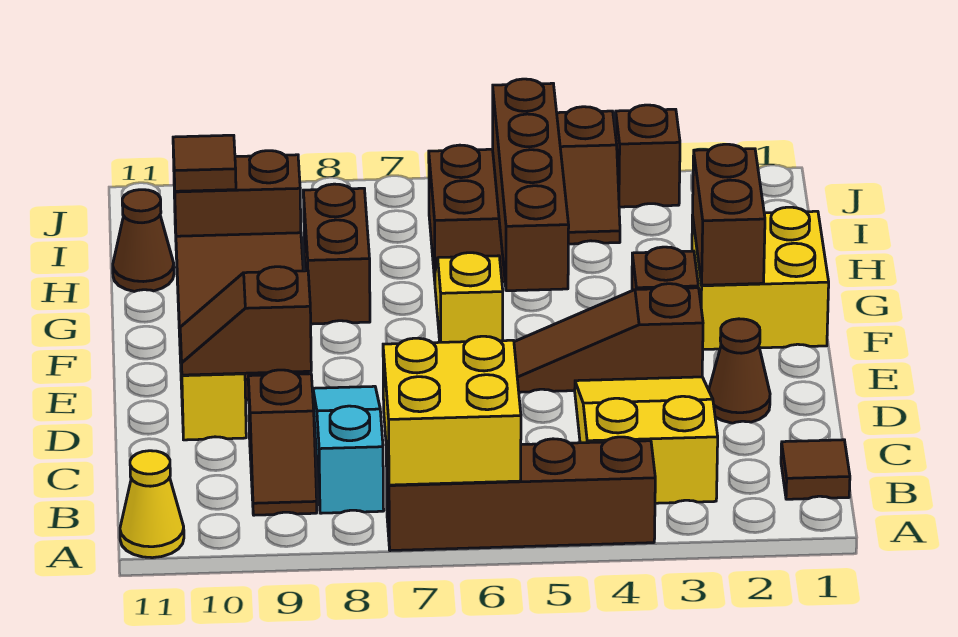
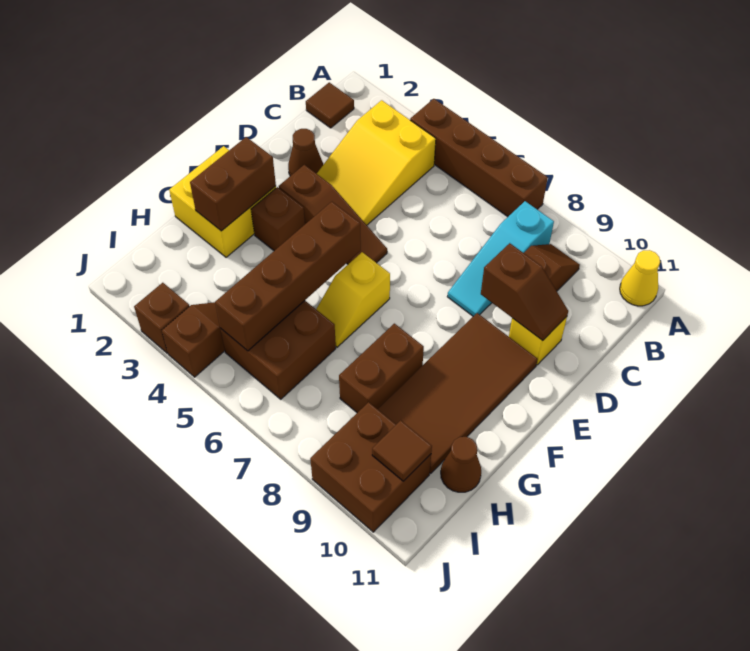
yellow brick A6:B7 level 2 -> none
brown brick I9:I10 level 1 -> brown brick I9:J10 level 1

